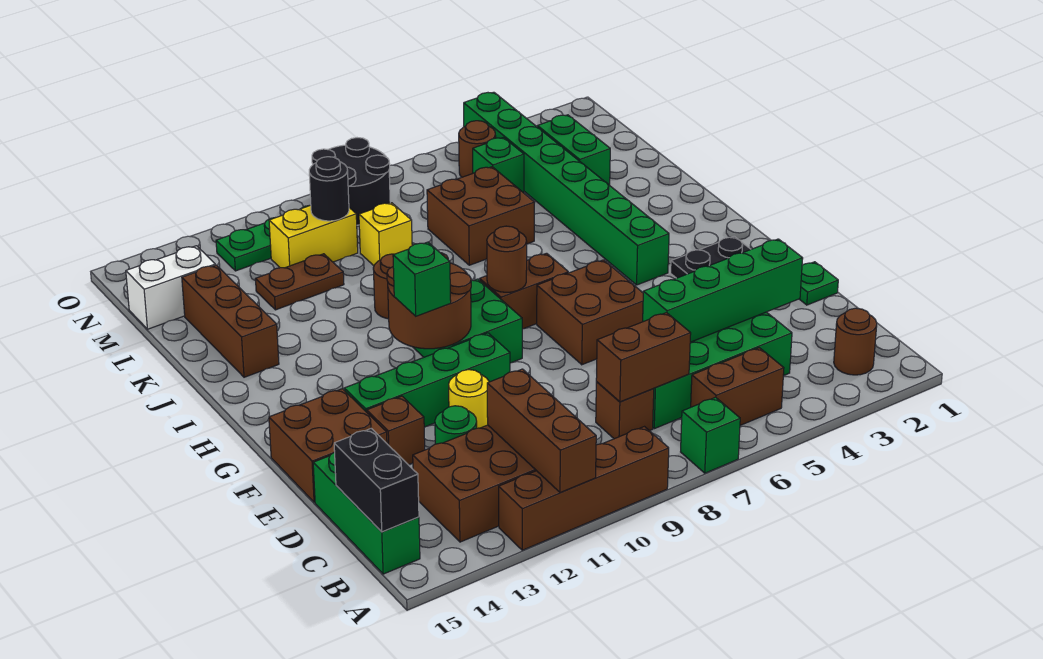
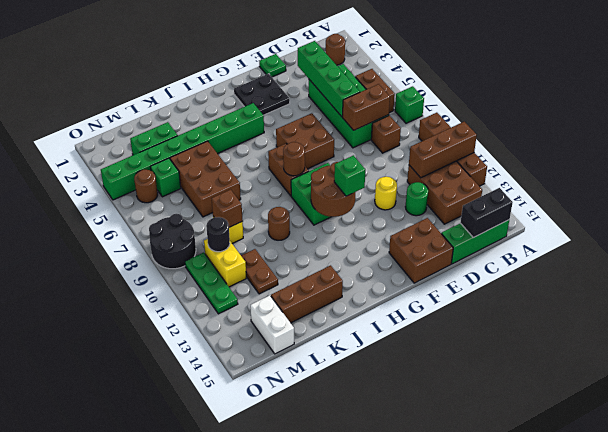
brown brick C7:C8 level 2 -> brown brick C7:D7 level 2
brown brick E13 level 1 -> brown brick L9 level 2
green brick F10:F13 level 1 -> none
brown brick K6:L7 level 1 -> brown brick K5:L7 level 1

